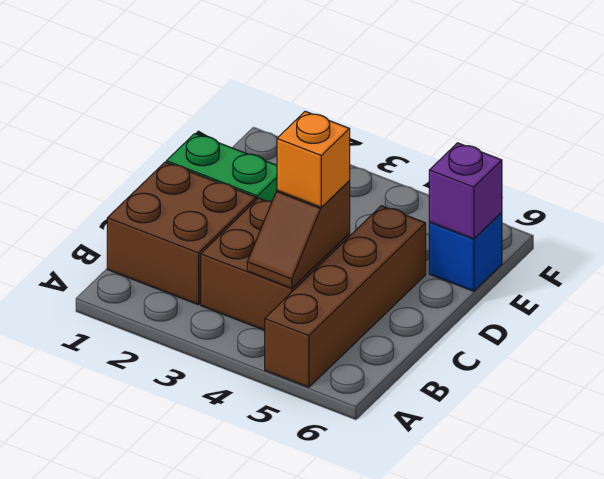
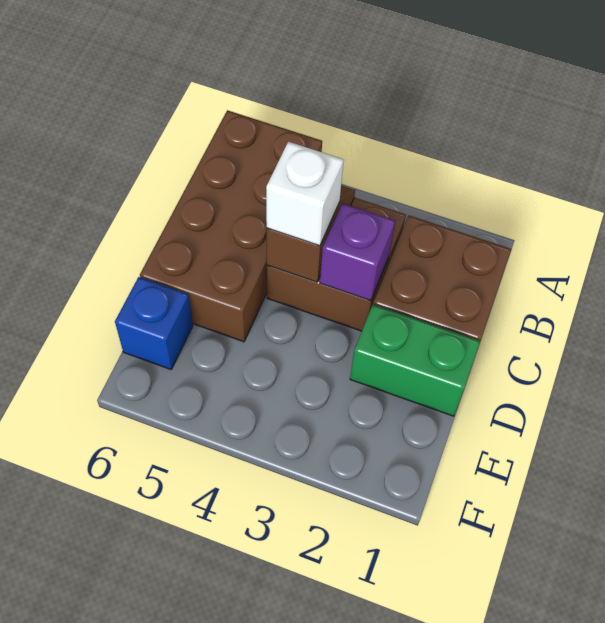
brown brick A5:D5 level 1 -> brown brick A5:D6 level 1
orange brick C4 level 3 -> white brick C4 level 3
purple brick E6 level 2 -> purple brick C3 level 2

